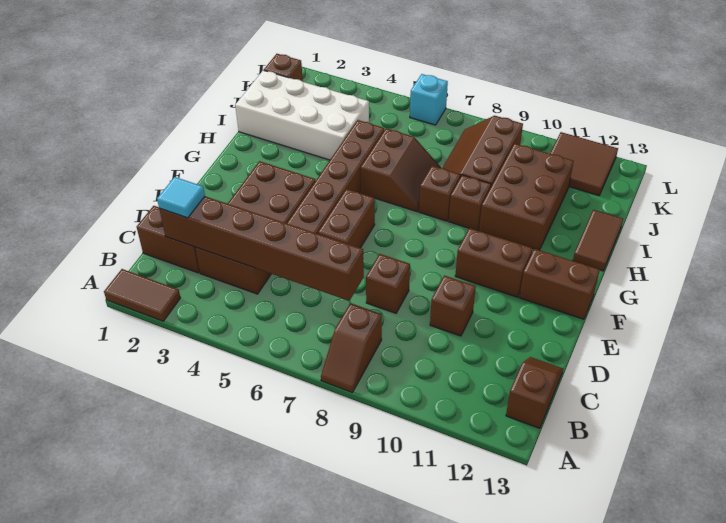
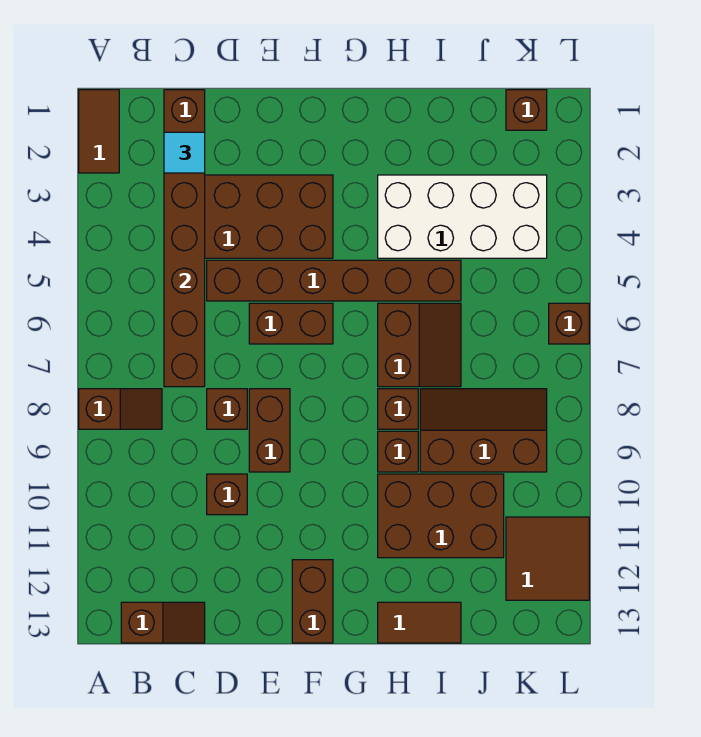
brown slope A8:B8 level 1 top B -> brown slope A8:B8 level 1 top A
brown brick F10:F11 level 1 -> brown brick E8:E9 level 1
brown slope H6:I7 level 1 top 6 -> brown slope H6:I7 level 1 top H
white brick I1:J4 level 1 -> white brick H3:K4 level 1
cyan brick L6 level 1 -> brown brick L6 level 1

